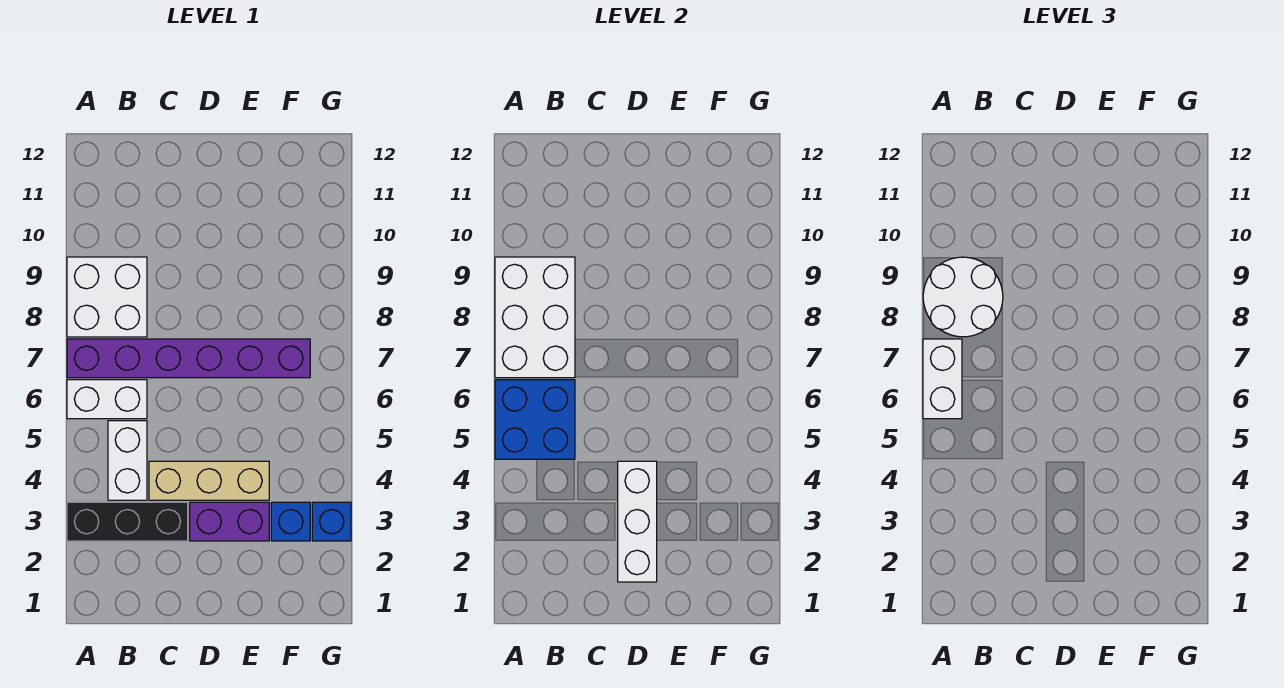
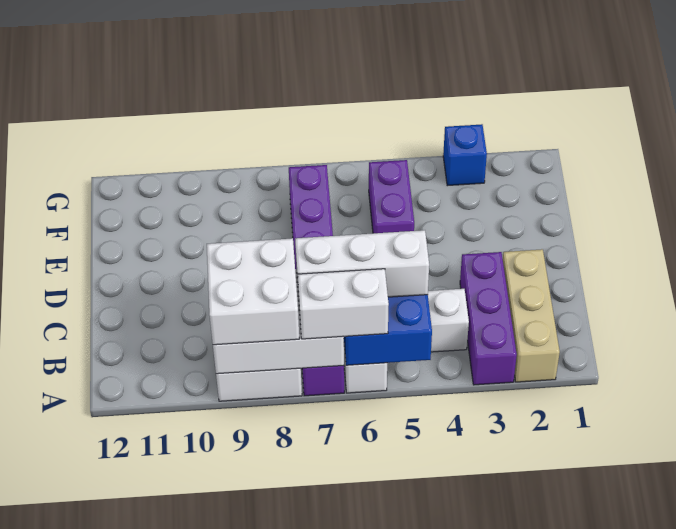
black brick A3:C3 level 1 -> purple brick A3:C3 level 1
white round brick A8:B9 level 3 -> white brick A8:B9 level 3
tan brick C4:E4 level 1 -> tan brick A2:C2 level 1
white brick D2:D4 level 2 -> white brick B5:B7 level 3
purple brick D3:E3 level 1 -> purple brick E5:F5 level 1
blue brick F3 level 1 -> none

